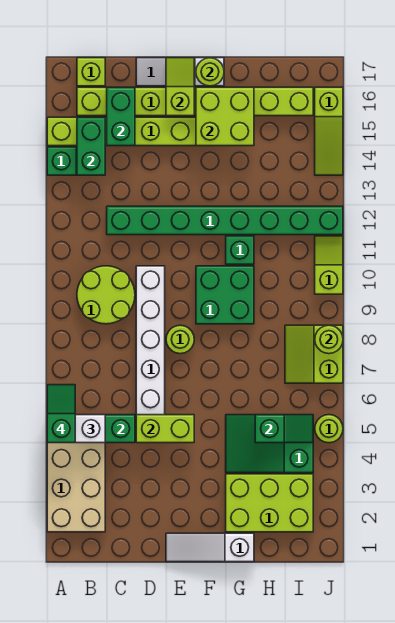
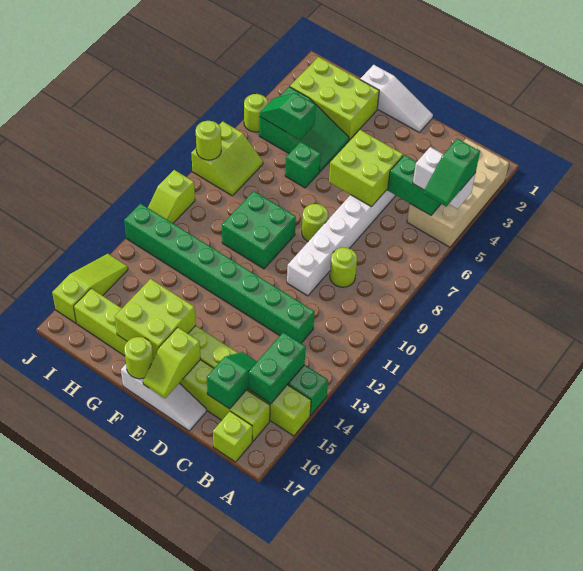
lime round brick B9:C10 level 1 -> lime round brick C9 level 1
green brick C15:C16 level 2 -> green slope C15:C16 level 2 top 16
lime brick D5:E5 level 2 -> lime brick D5:E6 level 2
green brick G11 level 1 -> green brick G6 level 1

